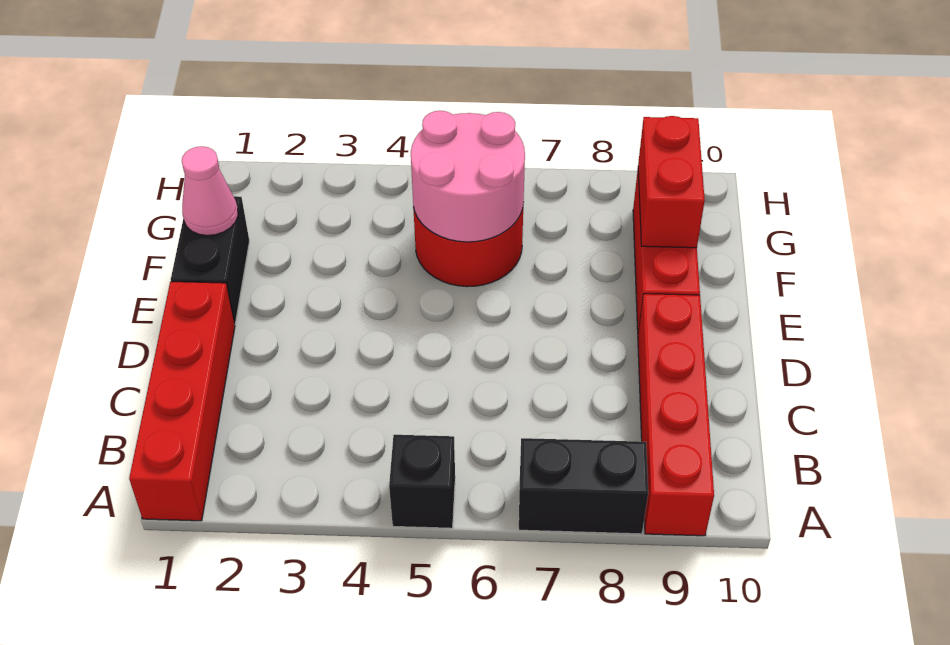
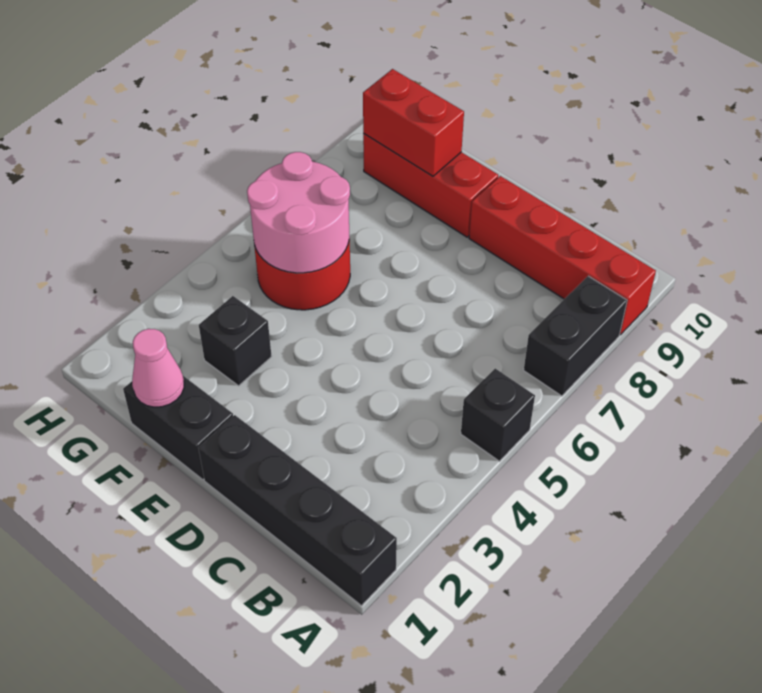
red brick A1:D1 level 1 -> black brick A1:D1 level 1
none -> black brick F3 level 1

